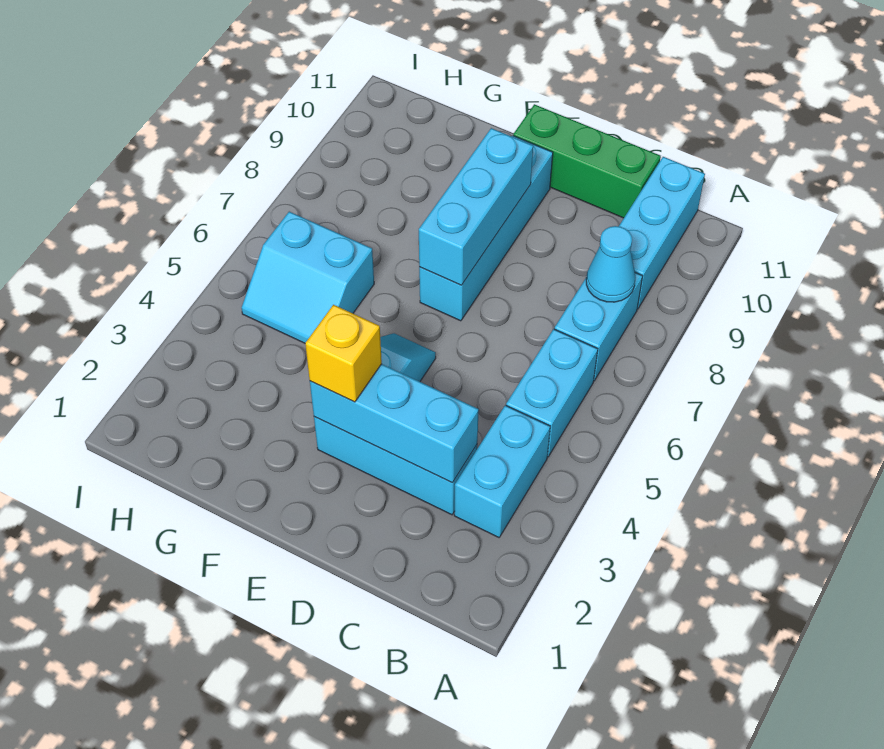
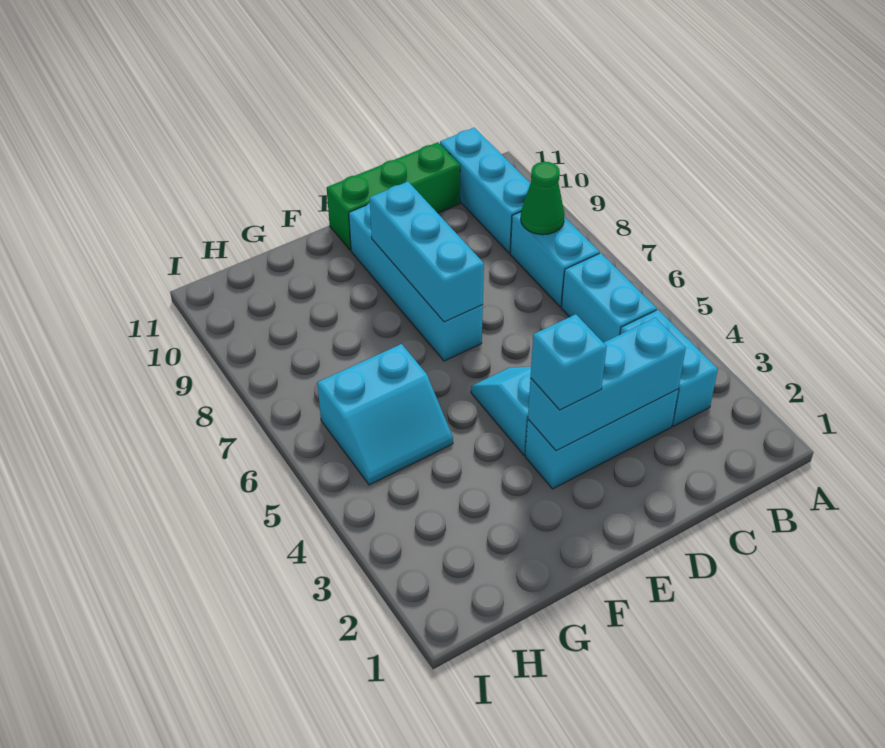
cyan cone B8 level 2 -> green cone B8 level 2
yellow brick E3 level 3 -> cyan brick E3 level 3

